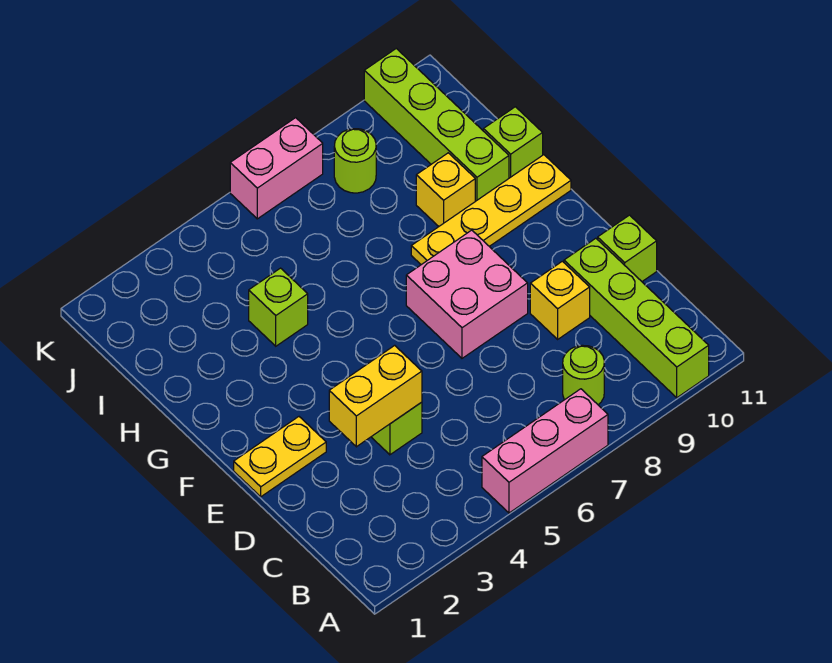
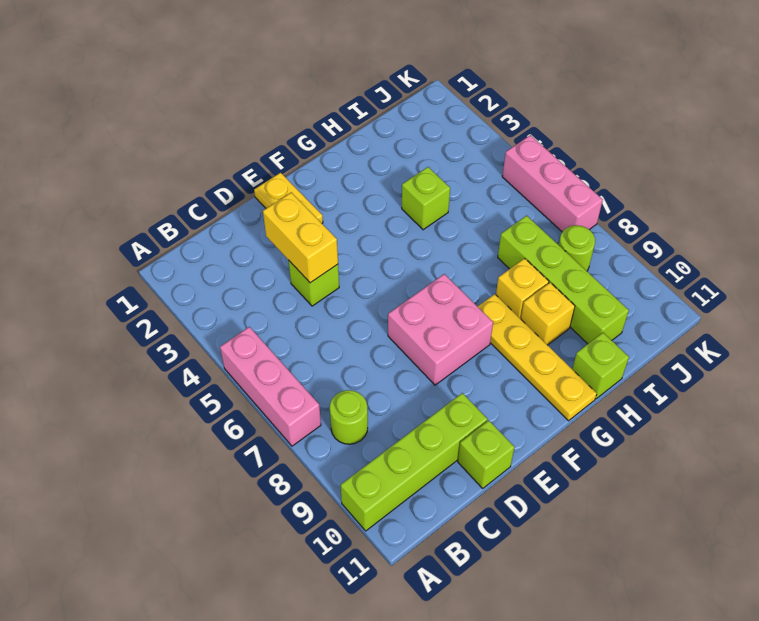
yellow brick D9 level 1 -> yellow brick H8 level 1
lime brick H10:K10 level 1 -> lime brick I7:I10 level 1
pink brick K6:K7 level 1 -> pink brick K5:K7 level 1

